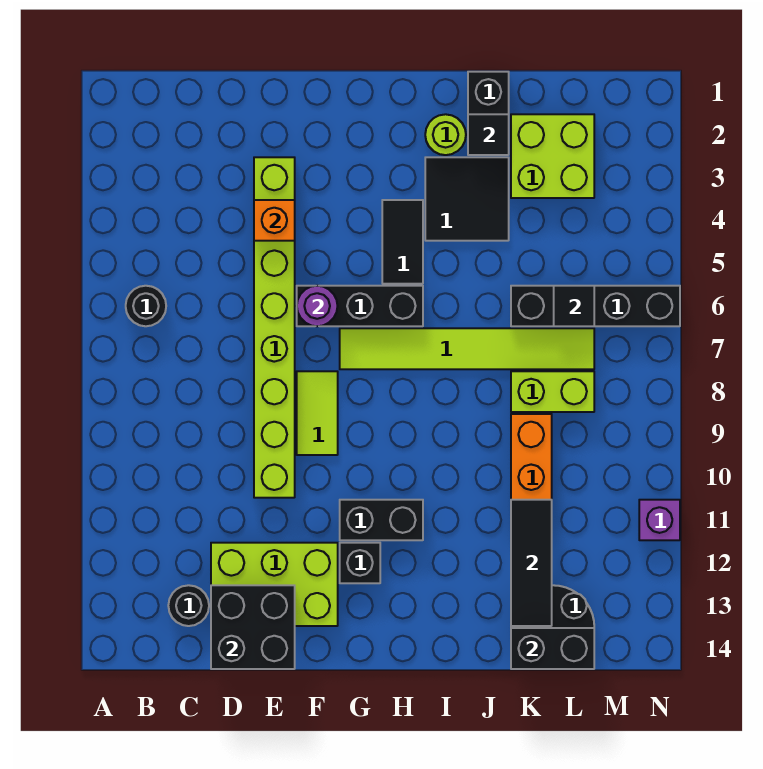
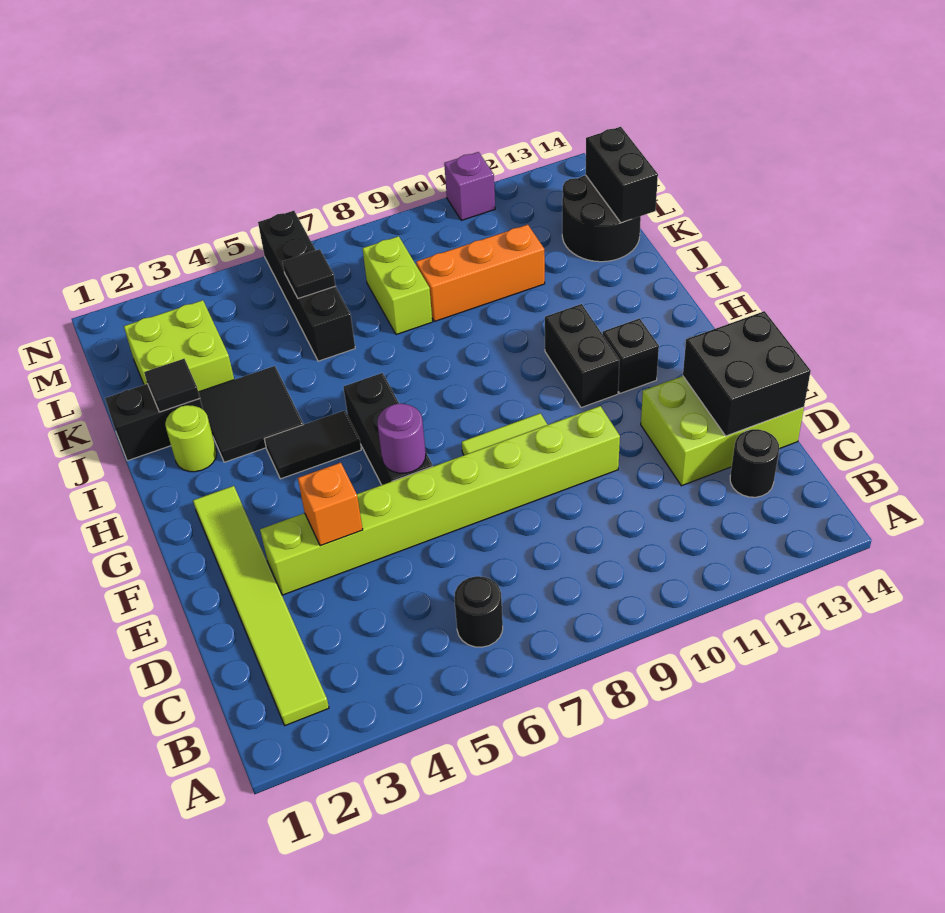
lime brick D12:F13 level 1 -> lime brick D12:E14 level 1
lime tile G7:L7 level 1 -> lime tile B2:G2 level 1
black tile K11:K13 level 2 -> none

